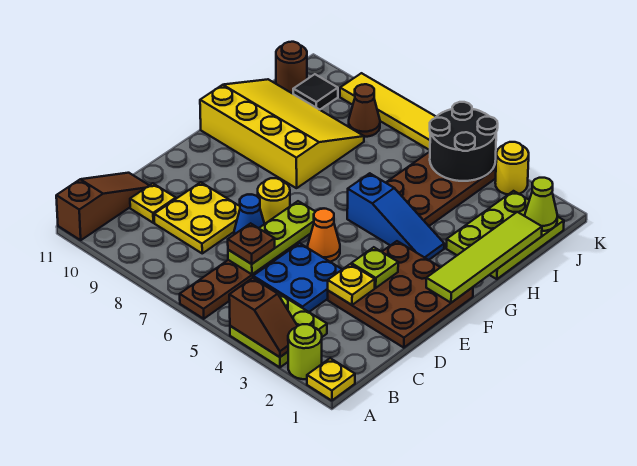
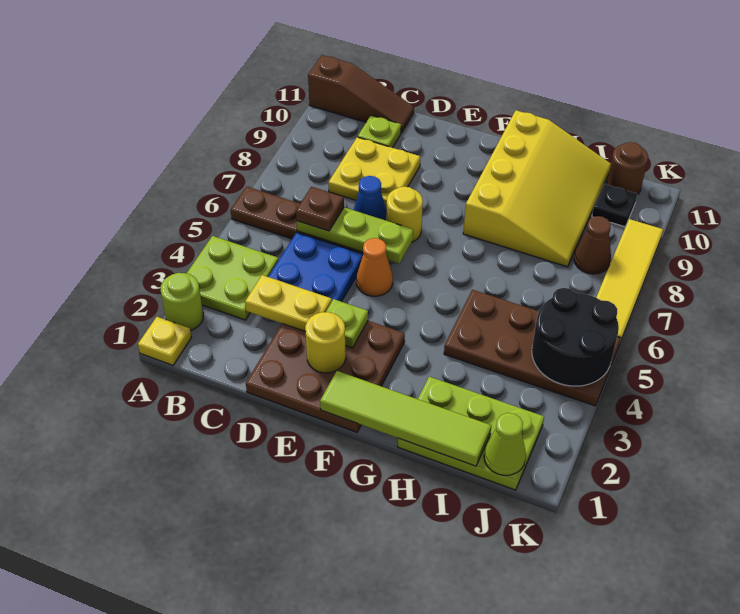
brown slope A3:A4 level 2 top 4 -> none
yellow plate C10 level 1 -> lime plate C10 level 1
yellow plate D3 level 2 -> yellow plate C3:D3 level 2
blue slope G3:G5 level 1 top 5 -> none
black tile J10 level 1 -> black plate J10 level 1
yellow round brick K3 level 1 -> yellow round brick E2 level 2

